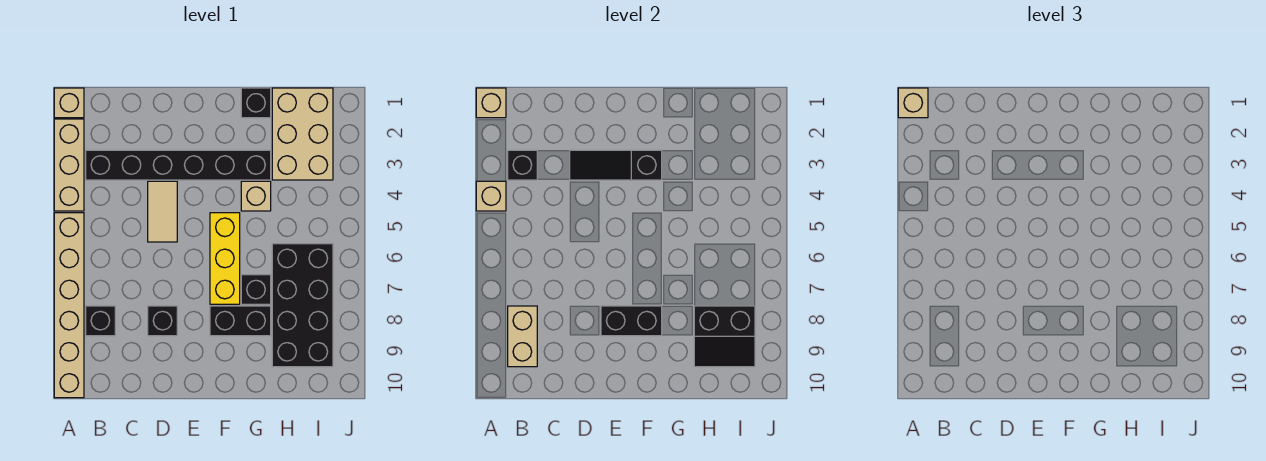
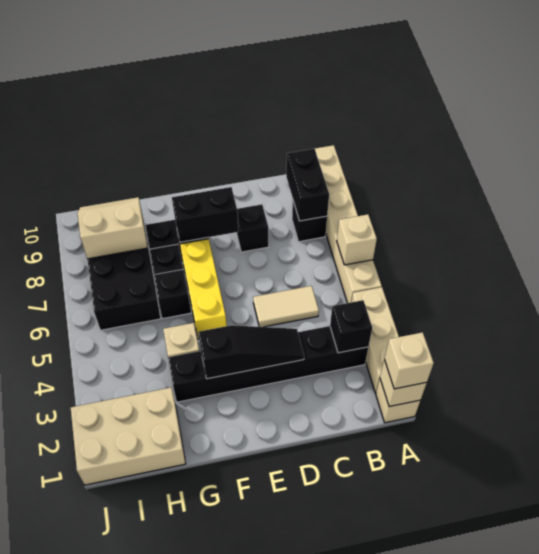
tan brick A4 level 2 -> tan brick A6 level 2
tan brick B8:B9 level 2 -> black brick B8:B9 level 2
tan tile D4:D5 level 1 -> tan tile C5:D5 level 1
black brick G1 level 1 -> black brick G6 level 1
tan brick H1:I3 level 1 -> tan brick H1:J2 level 1
black slope H8:I9 level 2 top 8 -> tan slope H8:I9 level 2 top 8

